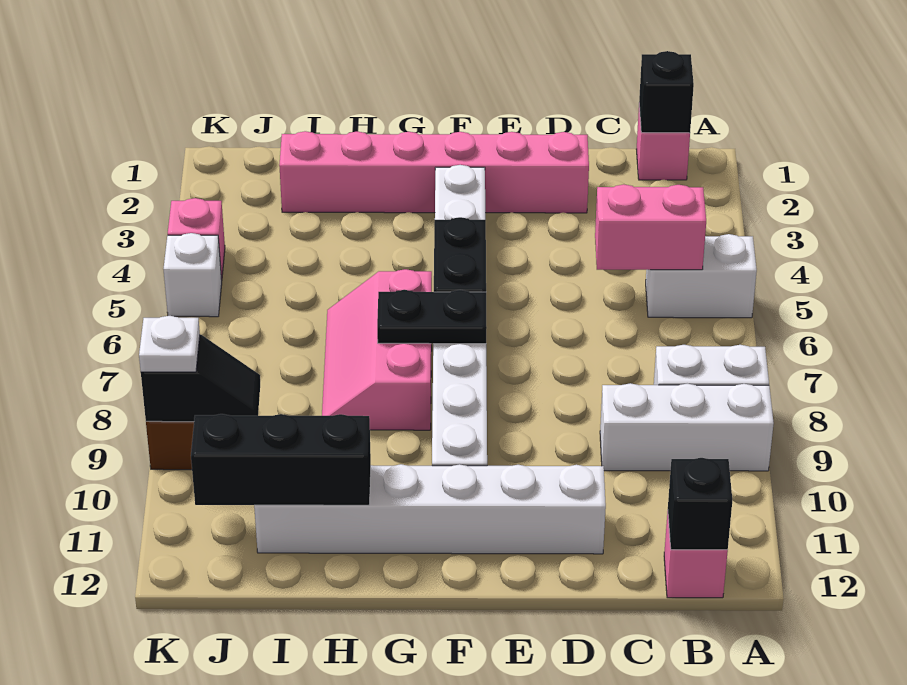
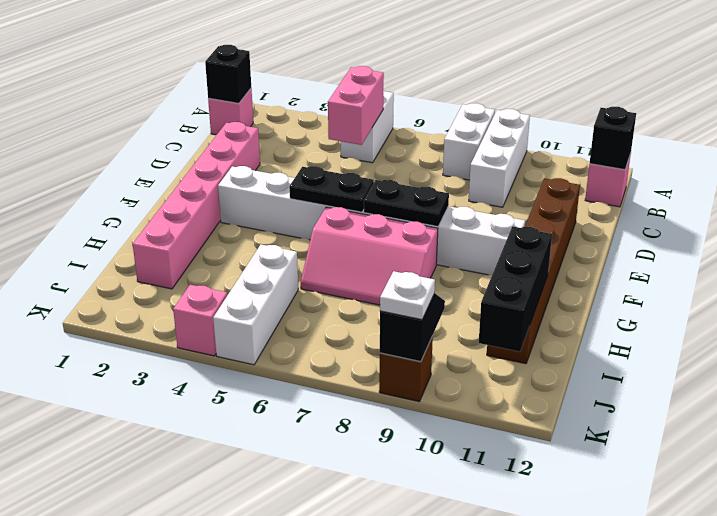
white brick D11:I11 level 1 -> brown brick D11:I11 level 1
black plate F7:G7 level 2 -> black plate F7:F8 level 2
white brick K5 level 1 -> white brick I5:K5 level 1

